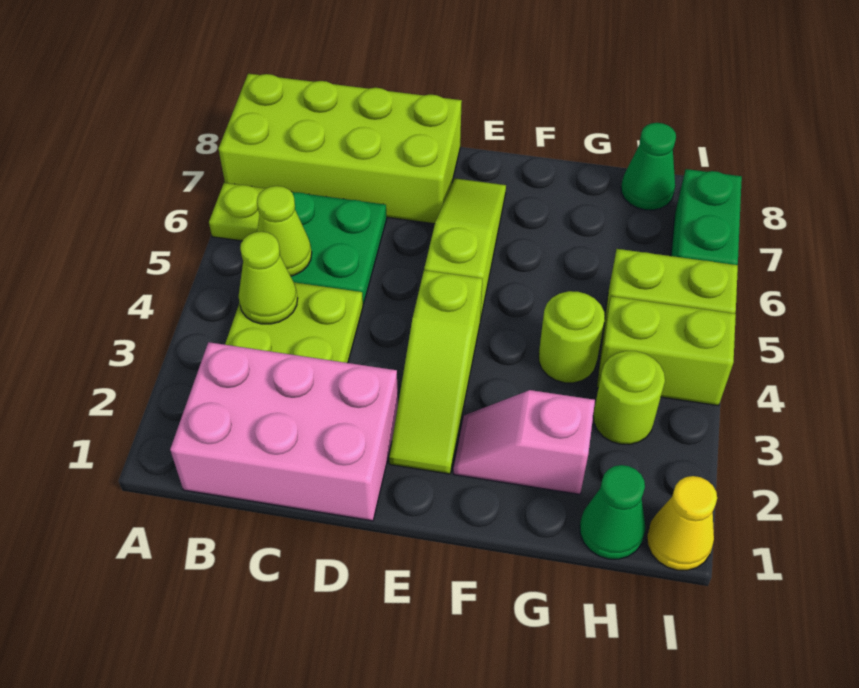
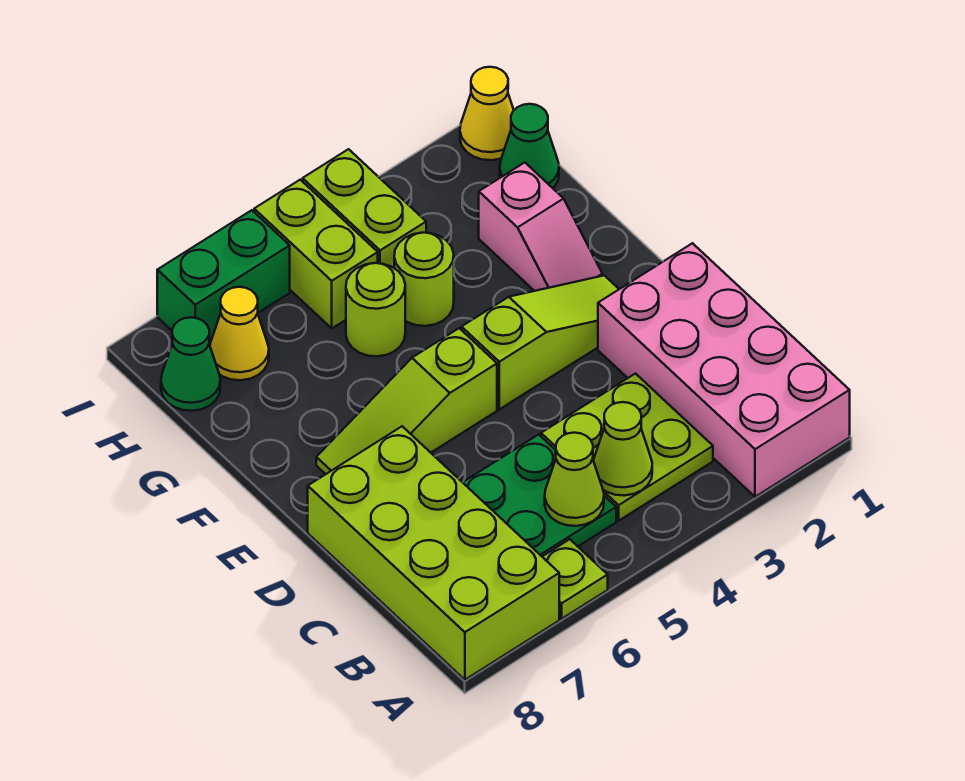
pink brick B1:D2 level 1 -> pink brick A1:D2 level 1
lime round brick H3 level 1 -> lime round brick G5 level 1
none -> yellow cone H7 level 1

